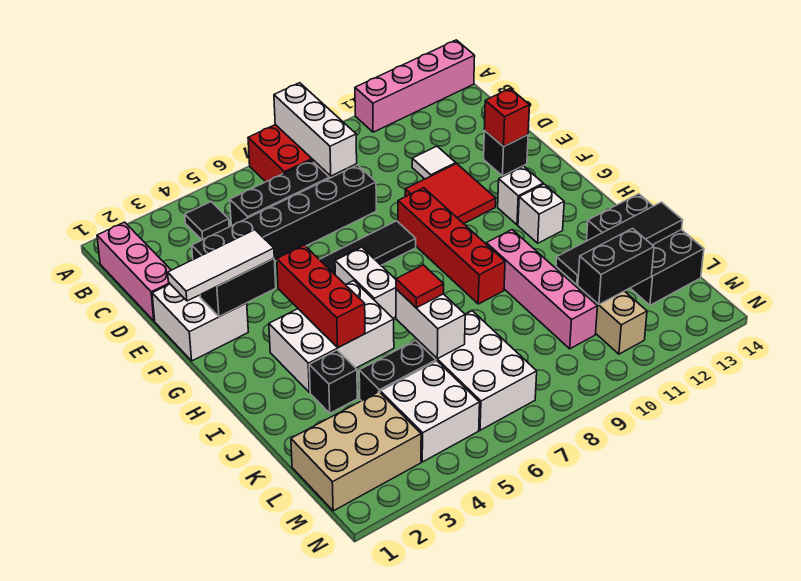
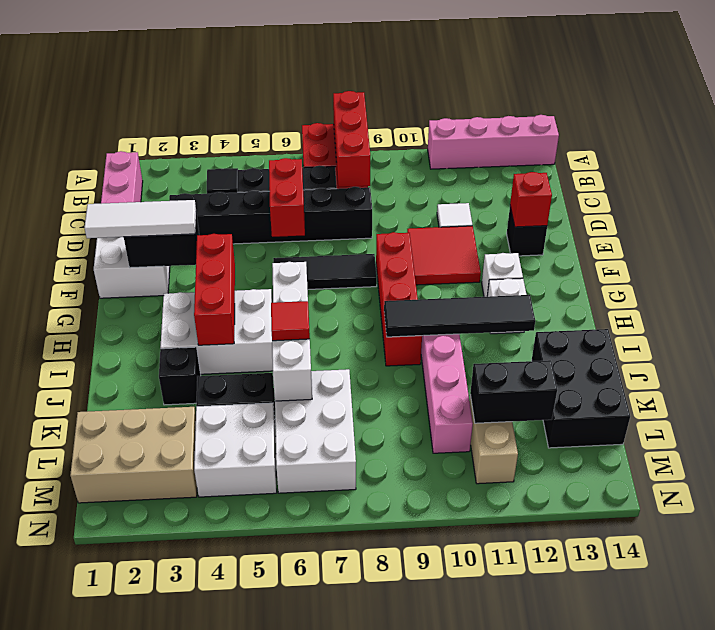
white brick A8:C8 level 2 -> red brick A8:C8 level 2
none -> red brick D6:E6 level 2
black tile K11:K14 level 2 -> black tile I9:I12 level 2

